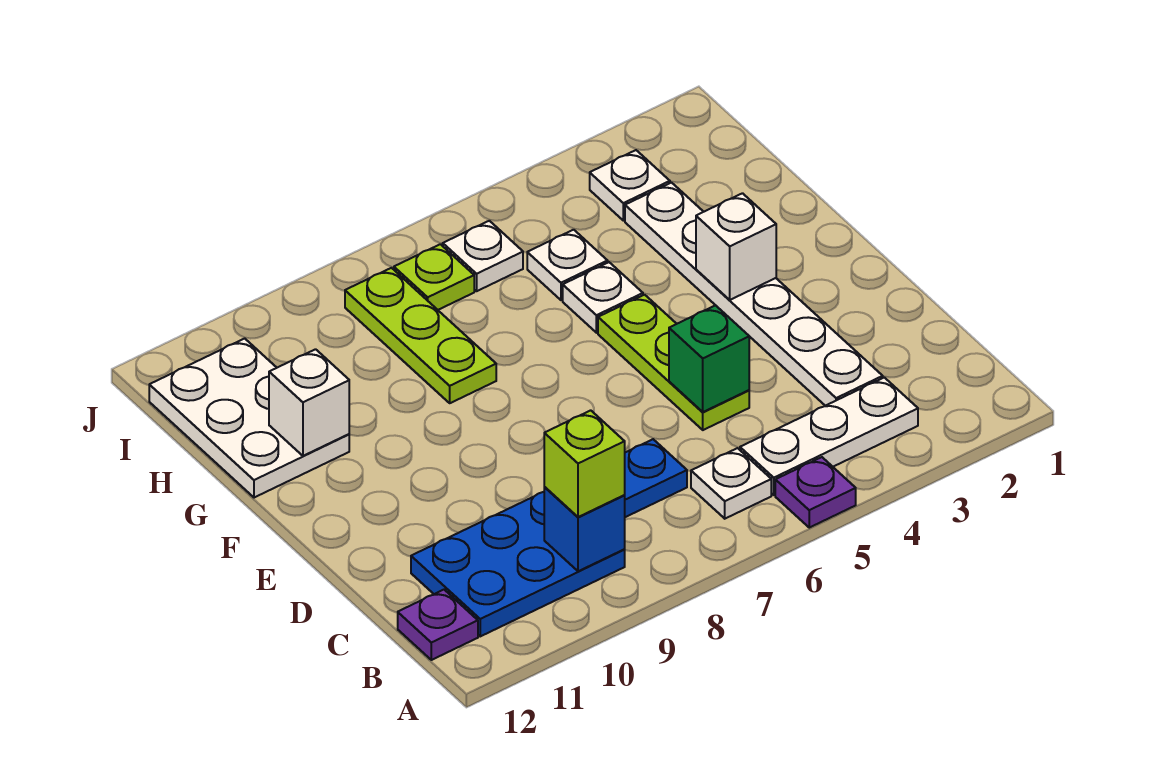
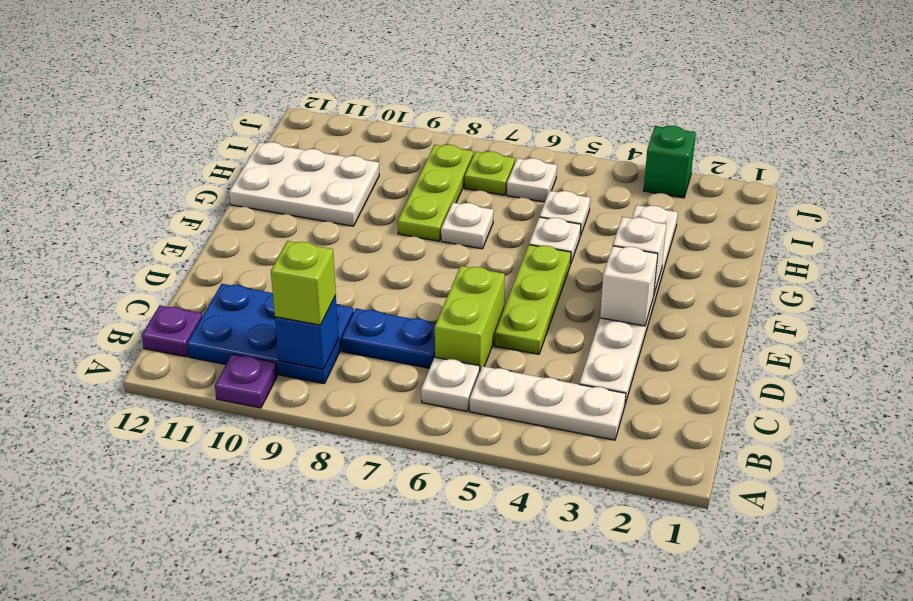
purple plate A5 level 1 -> purple plate A10 level 1
none -> lime brick C6:D6 level 1
green brick D5 level 2 -> green brick J3 level 1
white plate G11:I12 level 1 -> white plate G10:H12 level 1
white brick G11 level 2 -> white brick E3 level 2
white plate I3 level 1 -> white plate G7 level 1

